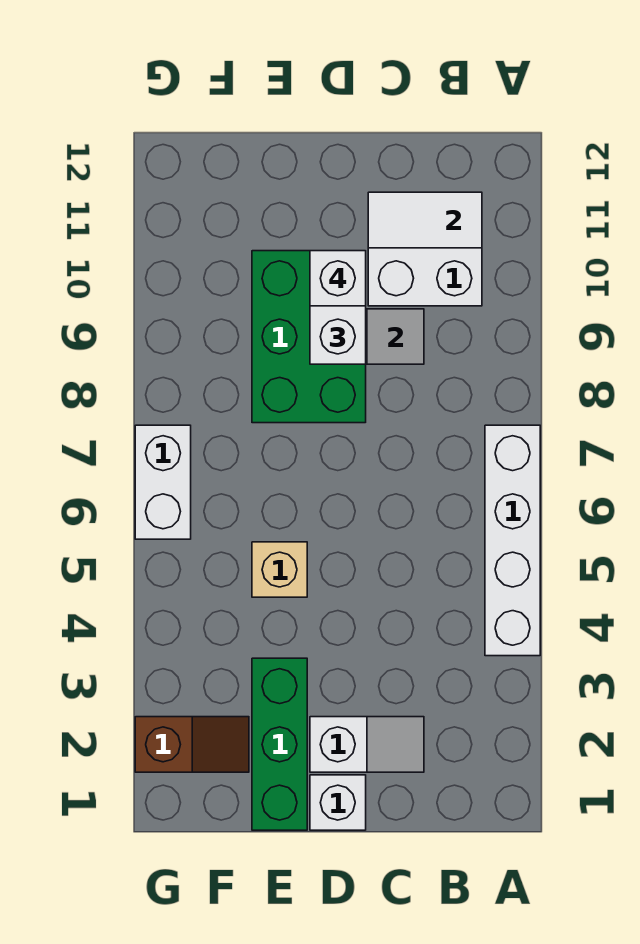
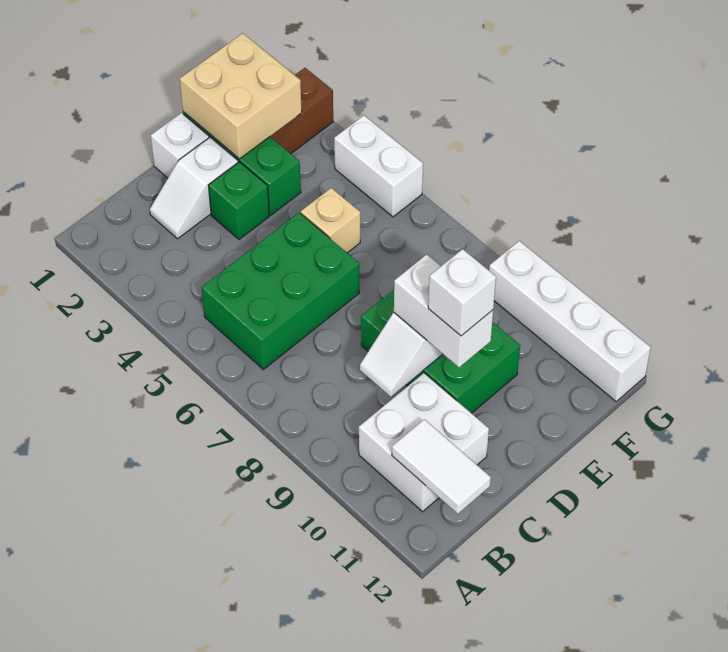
white brick A4:A7 level 1 -> white brick G9:G12 level 1
none -> green brick B5:D6 level 1
white tile B11:C11 level 2 -> white tile B11:B12 level 2
none -> green brick D3 level 1
none -> tan brick E1:F2 level 2
white brick G6:G7 level 1 -> white brick G4:G5 level 1

